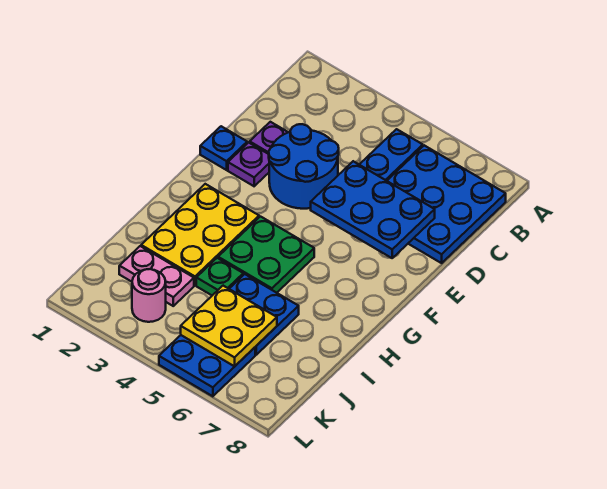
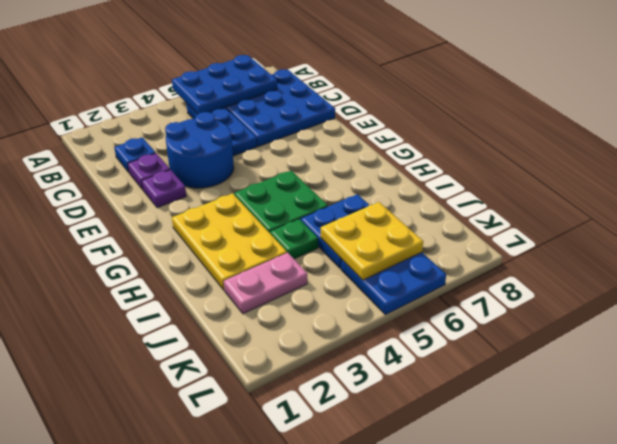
blue plate D5:E7 level 2 -> blue plate A5:B7 level 2
blue plate E1 level 1 -> blue plate C2 level 1
pink round brick K3 level 1 -> none

